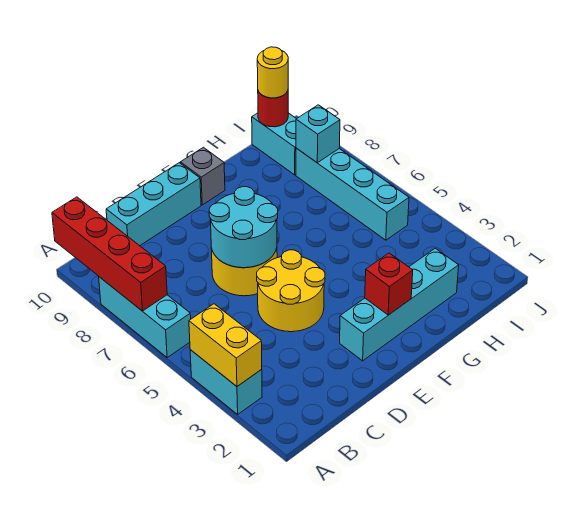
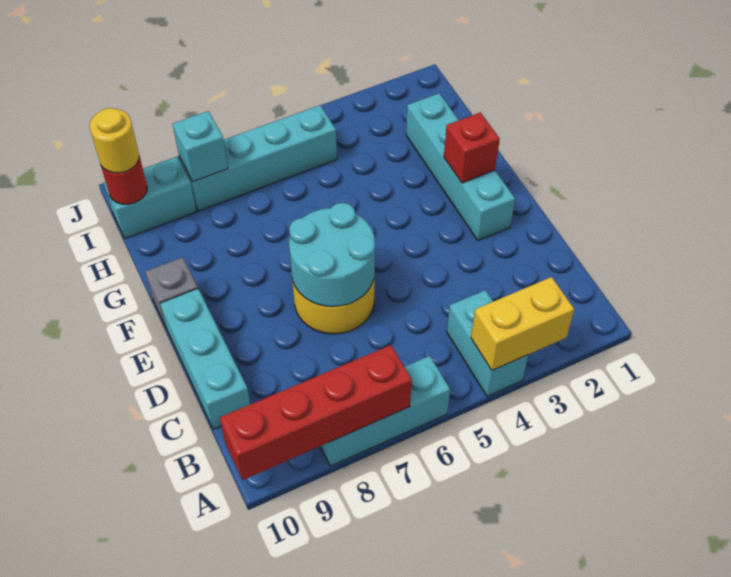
cyan brick A3:A4 level 1 -> cyan brick A4:B4 level 1
yellow round brick D4:E5 level 1 -> none

